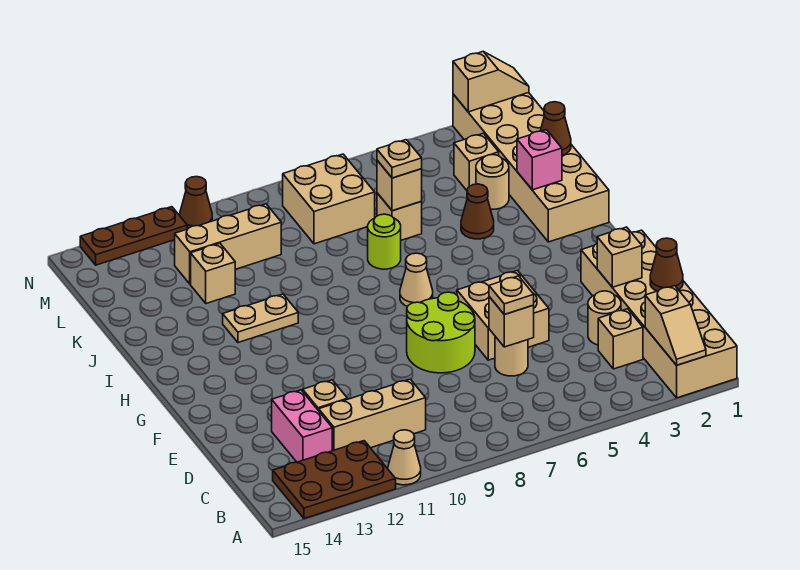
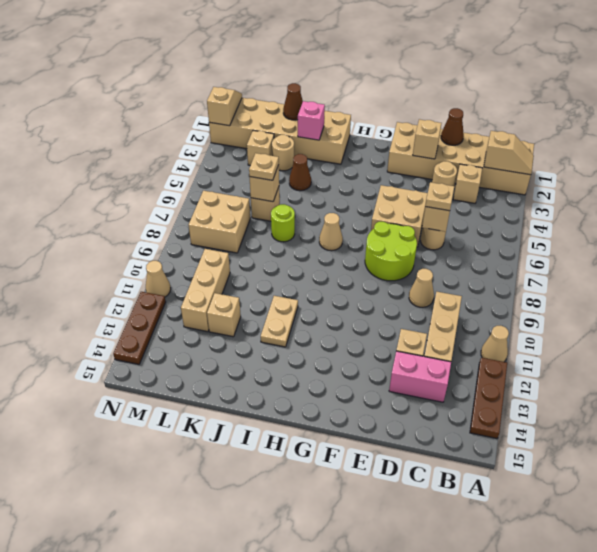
brown plate A12:B14 level 1 -> brown plate A12:A14 level 1
none -> tan cone D9 level 1
brown cone N11 level 1 -> tan cone N11 level 1

